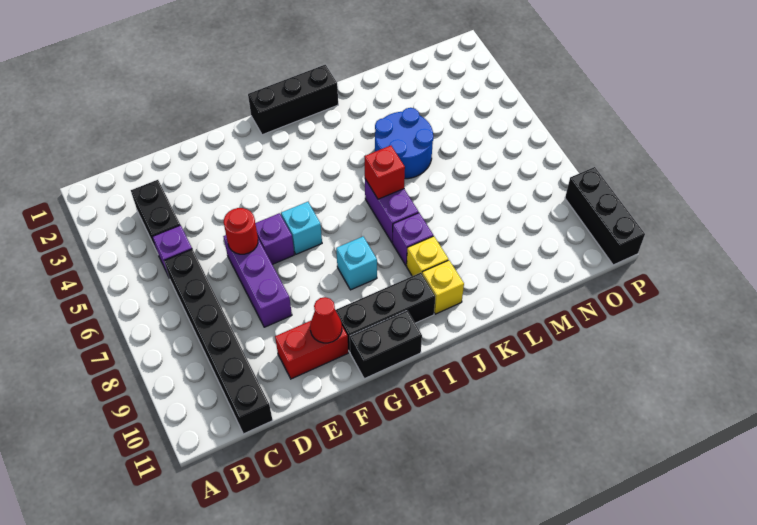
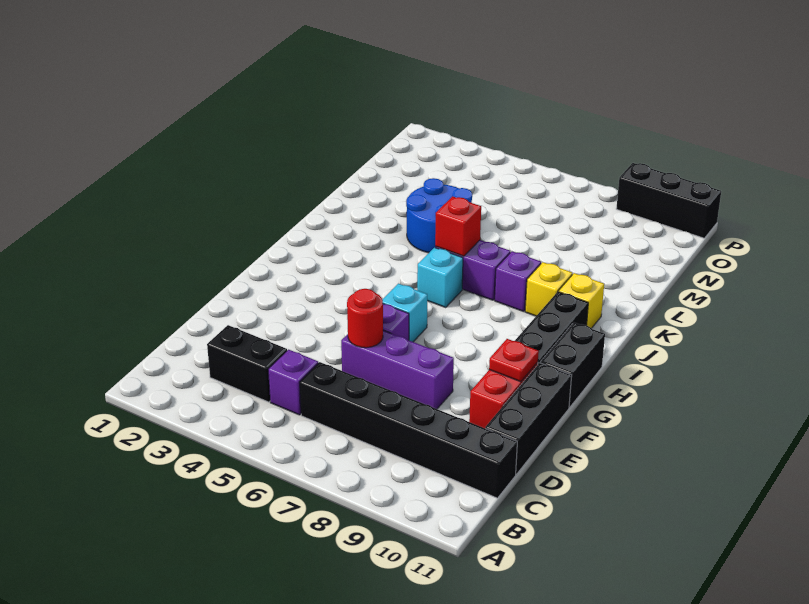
red cone F10 level 2 -> red plate F10 level 2
black brick H1:J1 level 1 -> black brick D11:F11 level 1
cyan brick H8 level 1 -> cyan brick I6 level 1

